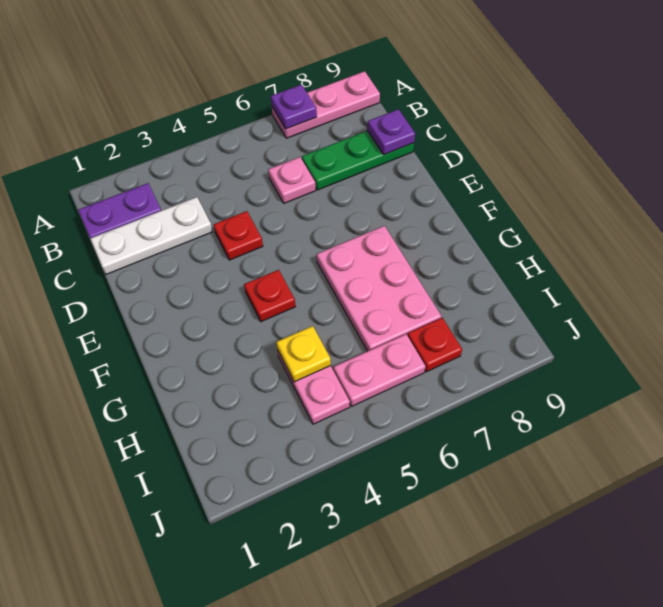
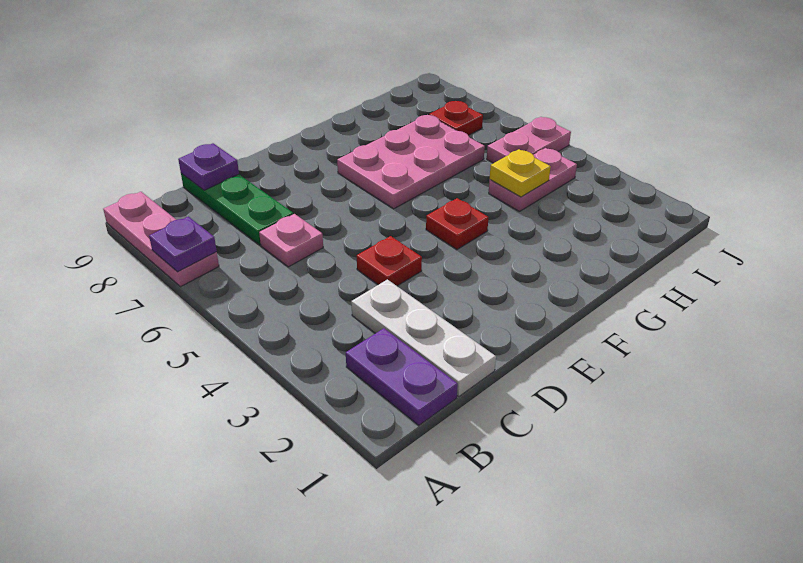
pink plate I5:I6 level 1 -> pink plate I5:J5 level 1

